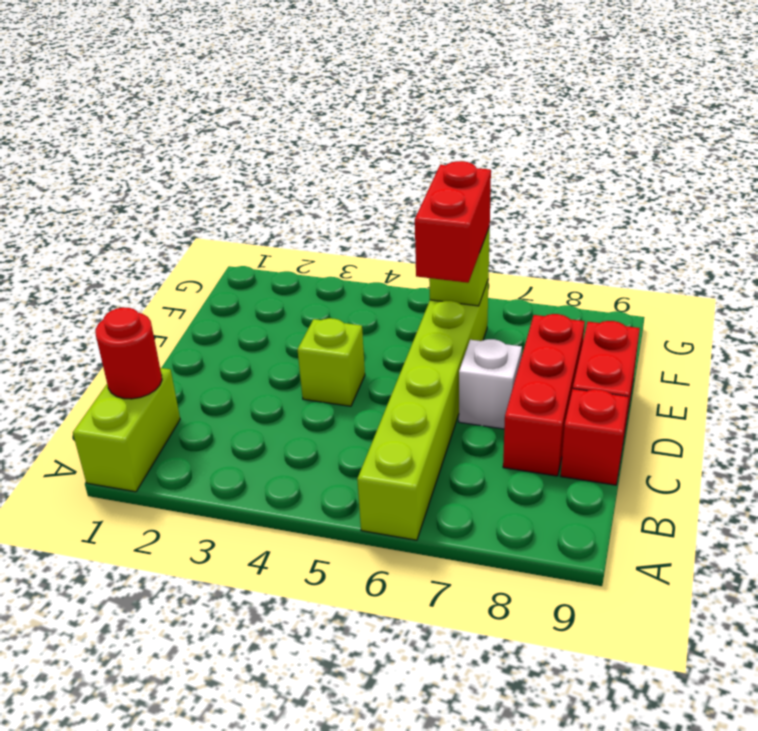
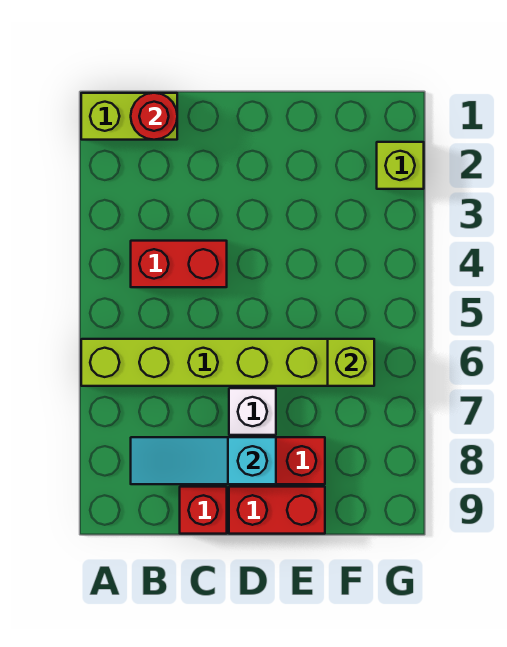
none -> cyan slope B8:D8 level 2 top D
lime brick D4 level 1 -> lime brick G2 level 1
red brick E6:F6 level 3 -> red brick B4:C4 level 1

